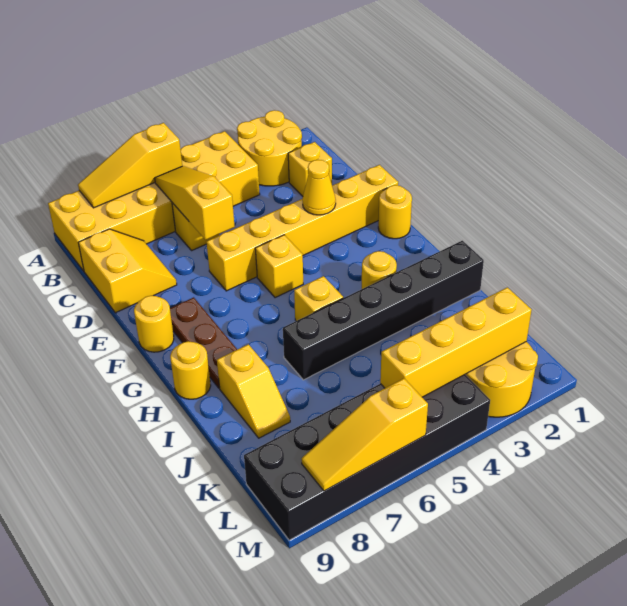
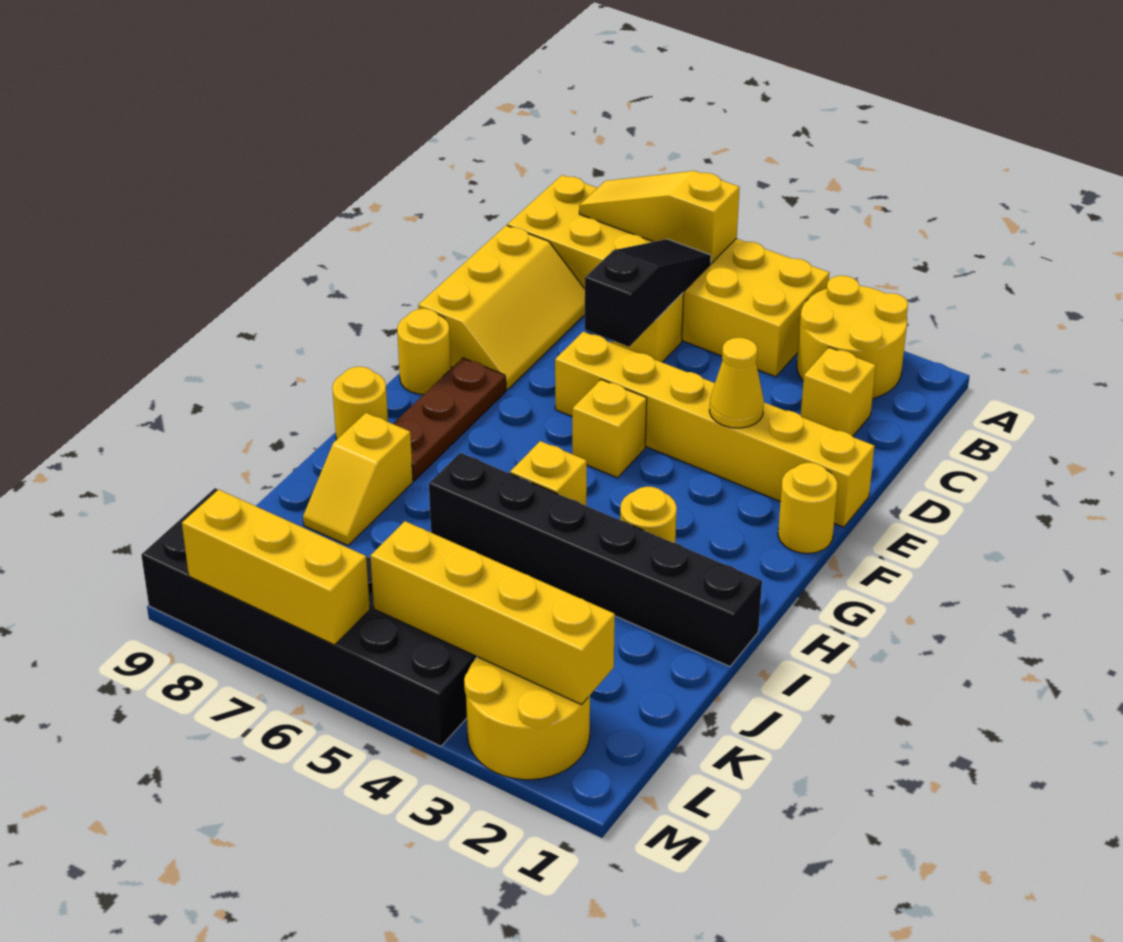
yellow slope B6:D6 level 2 top D -> black slope B6:D6 level 2 top D
yellow slope C8:D9 level 1 top 9 -> yellow slope C8:E9 level 1 top 9
yellow slope M6:M8 level 2 top 6 -> yellow brick M6:M8 level 2

